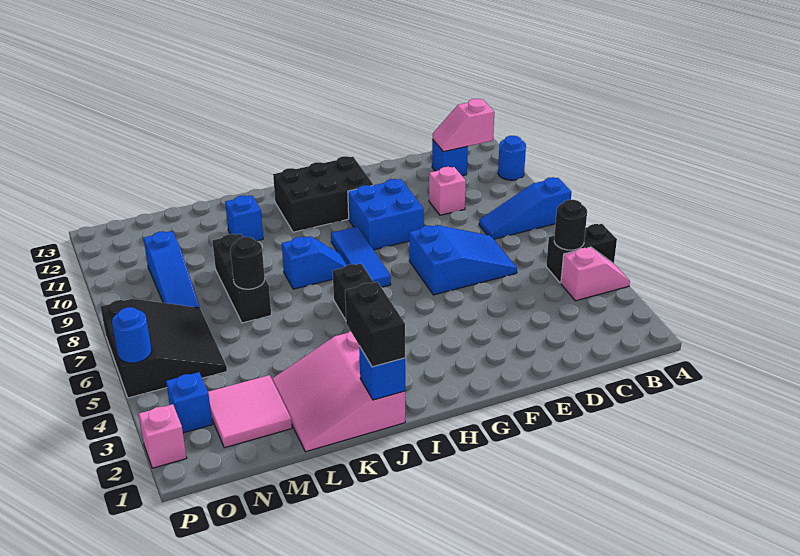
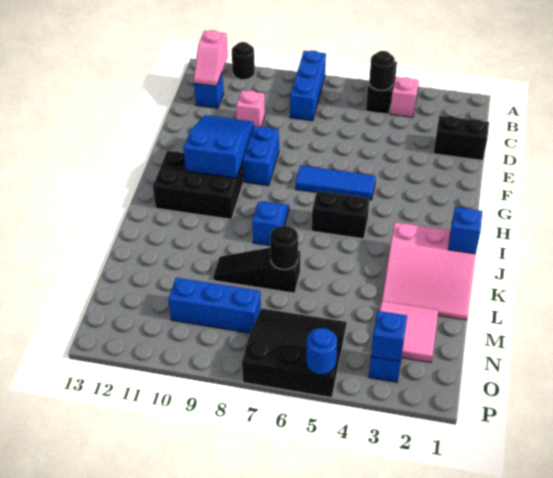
blue slope A8:C8 level 1 top A -> blue brick A8:C8 level 1
blue round brick A11 level 1 -> black round brick A11 level 1
blue slope D6:F7 level 1 top F -> blue slope F10:H11 level 2 top H
black brick G11:I12 level 1 -> black brick H10:I12 level 1
blue tile H7:H9 level 1 -> blue tile G5:G7 level 1
black brick J1:J2 level 3 -> black brick D1:D2 level 1
blue brick K11 level 1 -> blue brick O3 level 2
black brick L7:L9 level 1 -> black slope L7:L9 level 1 top 7
blue slope N8:N10 level 1 top 10 -> blue brick N8:N10 level 1
pink brick P2 level 1 -> none

